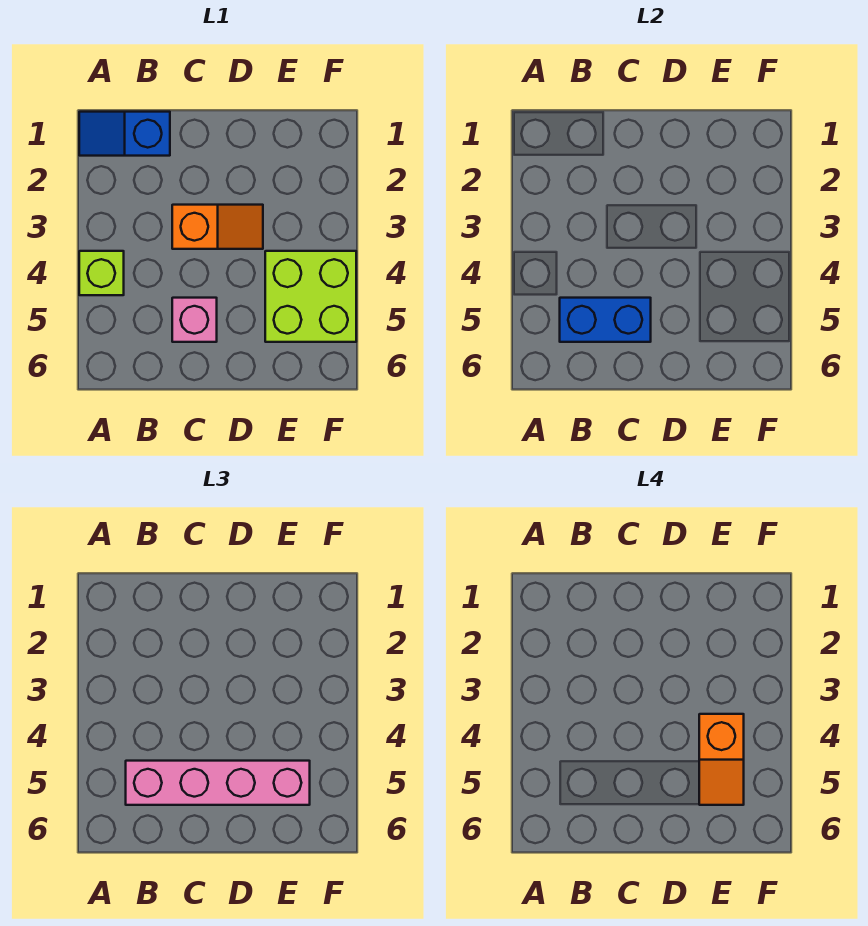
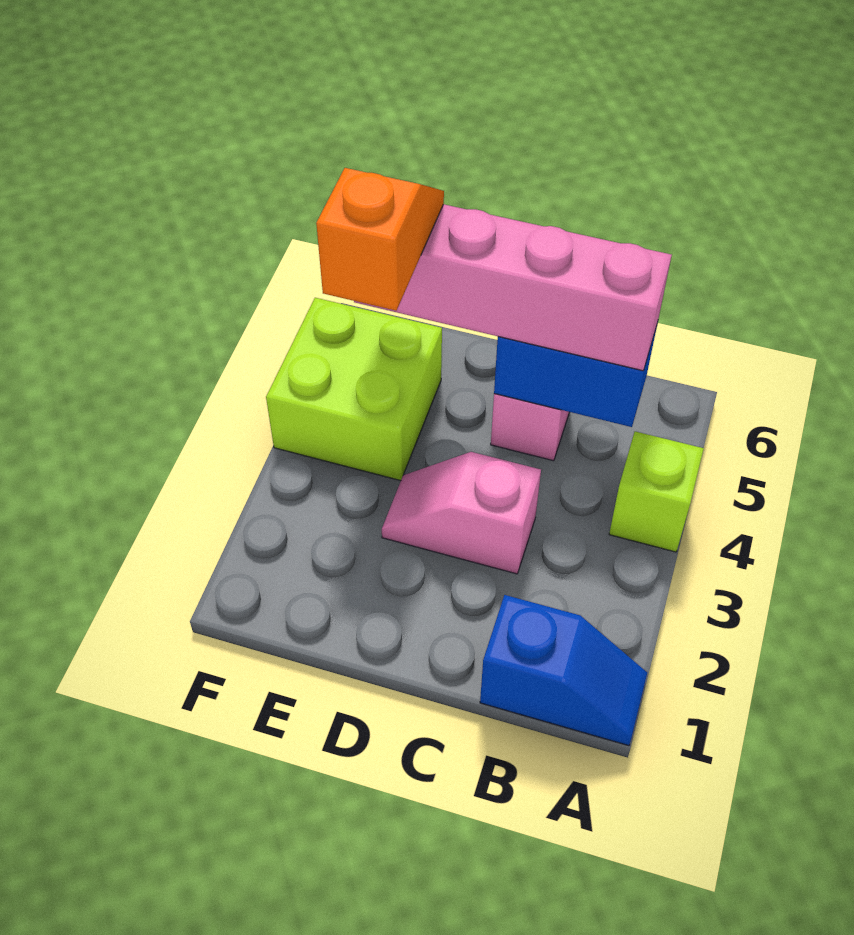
orange slope C3:D3 level 1 top C -> pink slope C3:D3 level 1 top C

